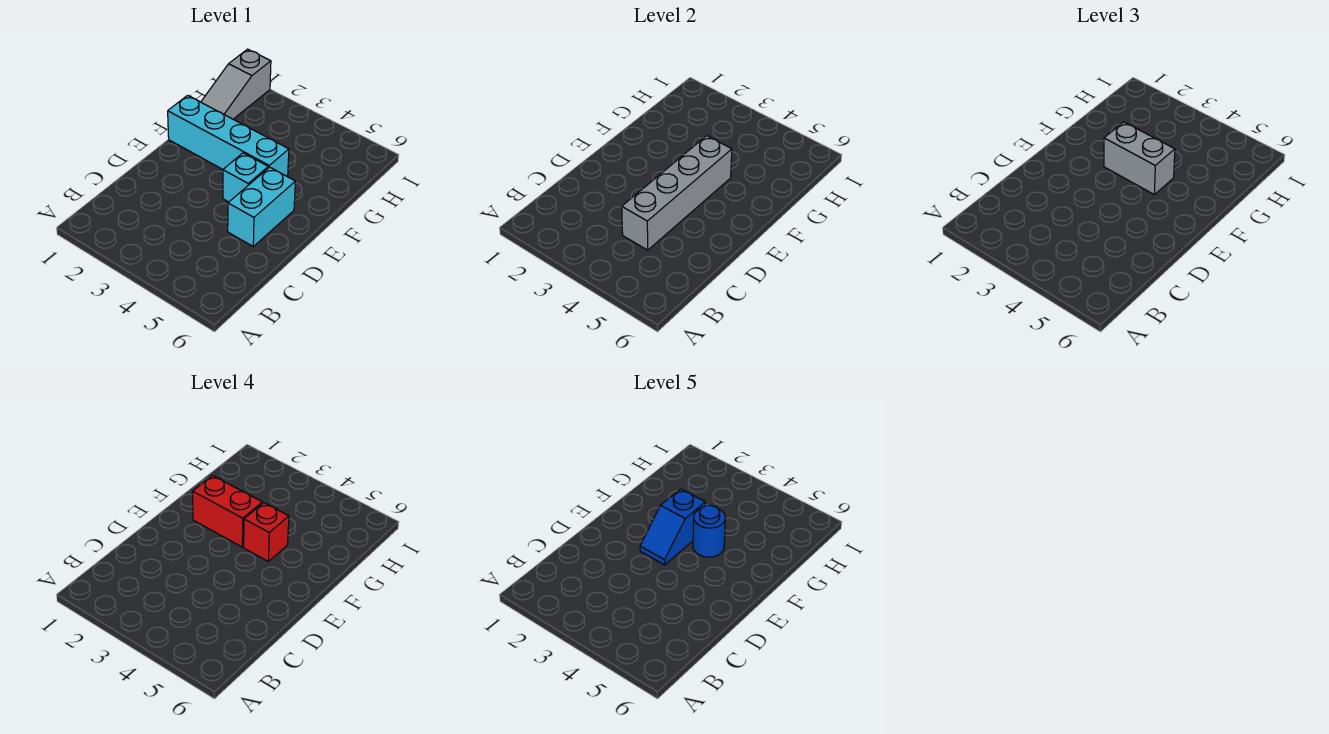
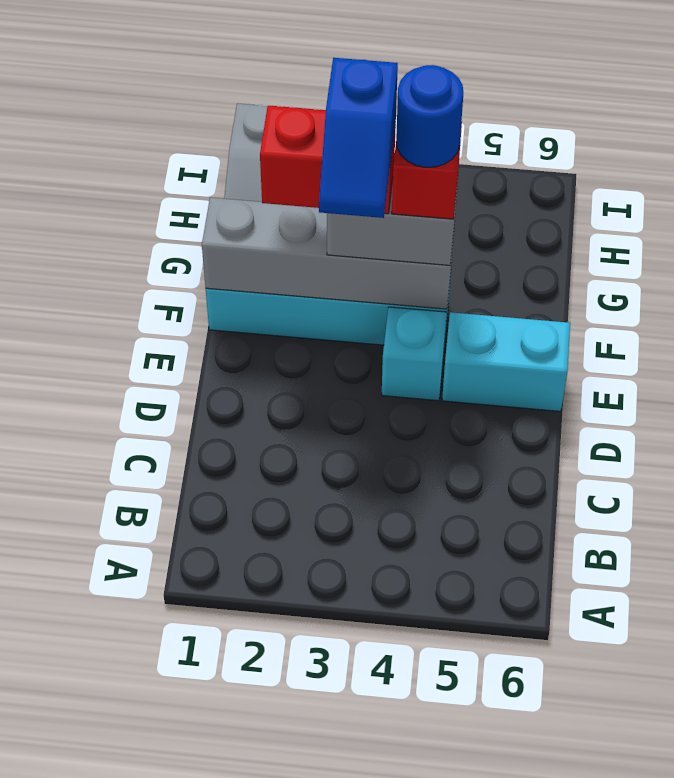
grey brick C4:F4 level 2 -> grey brick F1:F4 level 2
cyan brick D5:E5 level 1 -> cyan brick E5:E6 level 1

